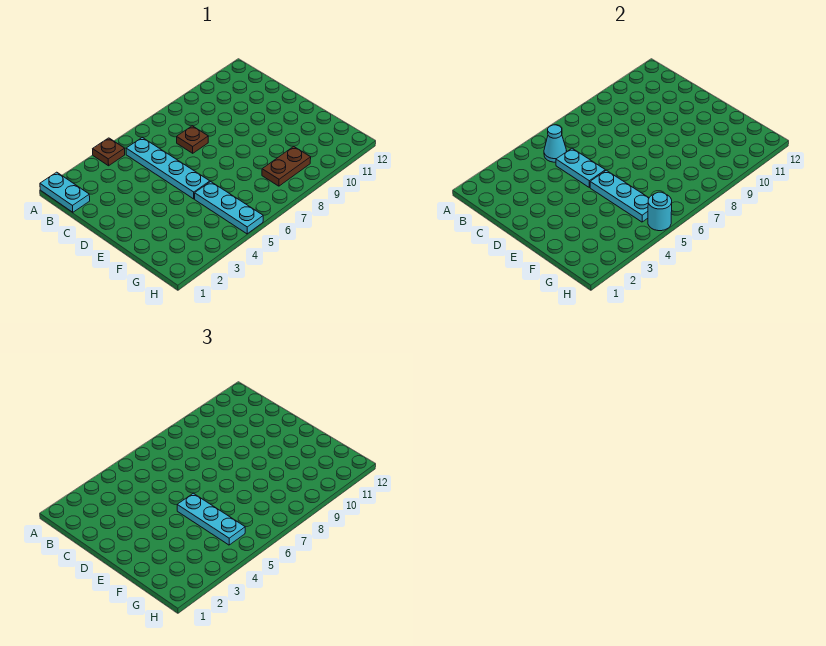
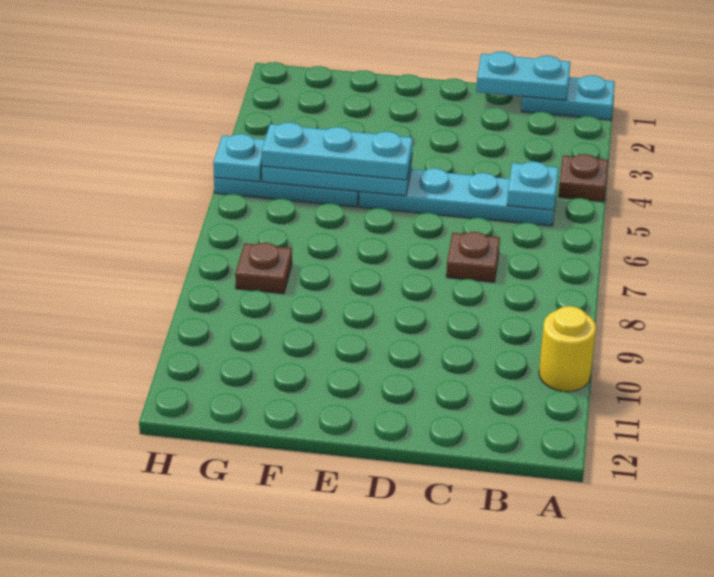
none -> yellow round brick A10 level 1
cyan cone B5 level 2 -> cyan plate B5 level 2
cyan plate C5:D5 level 2 -> cyan plate B1:C1 level 2
brown plate G8:G9 level 1 -> brown plate G8 level 1
cyan round brick H5 level 2 -> cyan plate H5 level 2

